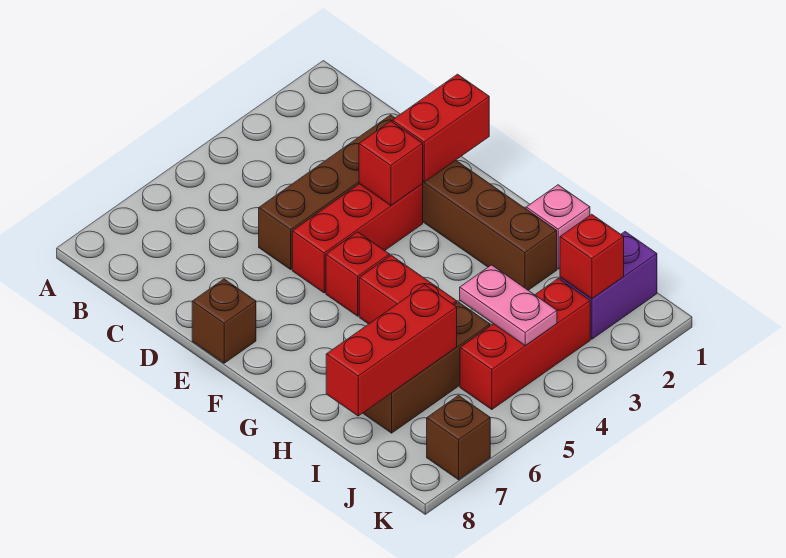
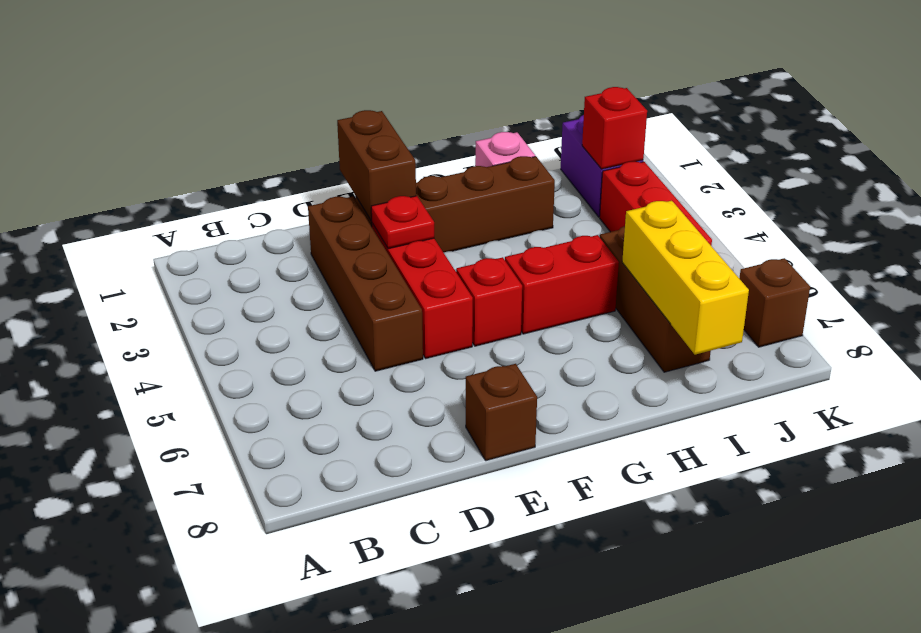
red brick E1:E2 level 2 -> brown brick E1:E2 level 2
red brick E3 level 2 -> red plate E3 level 2
pink plate I4:J4 level 2 -> none
red brick I6:I8 level 2 -> yellow brick I6:I8 level 2

